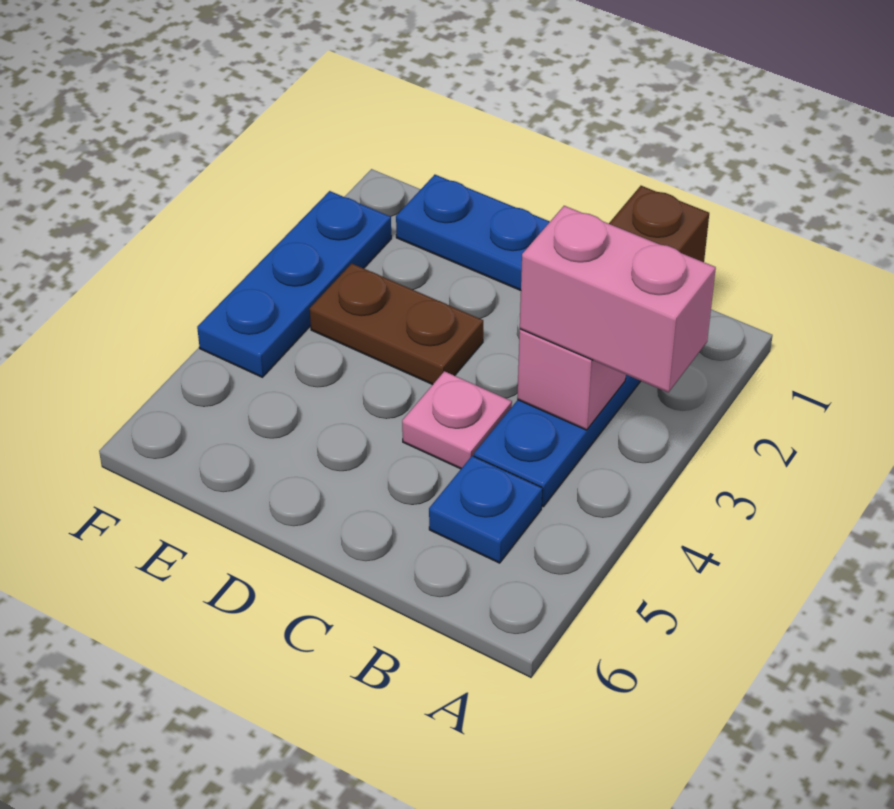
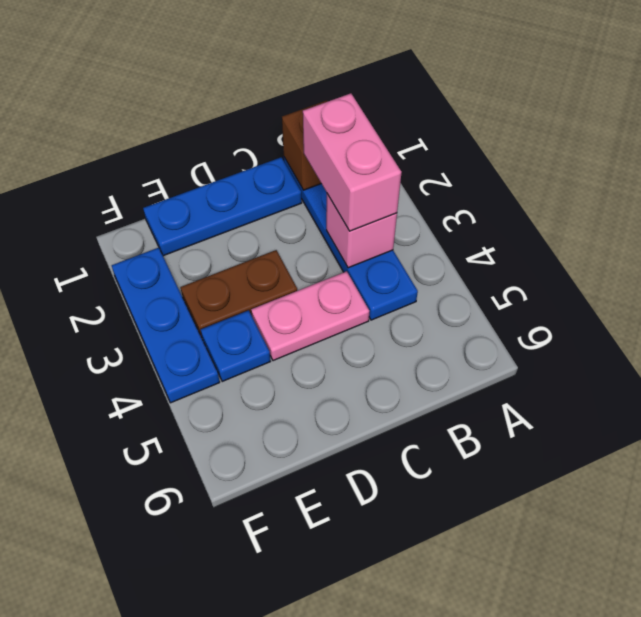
pink brick A3:B3 level 3 -> pink brick B2:B3 level 3
blue plate B5 level 1 -> blue plate E4 level 1
pink plate C4 level 1 -> pink plate C4:D4 level 1

